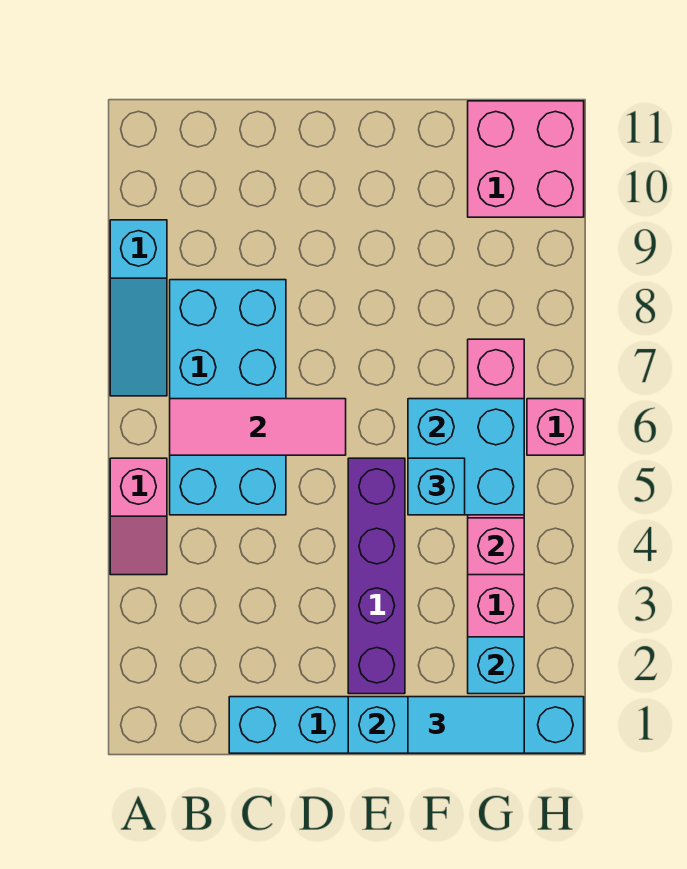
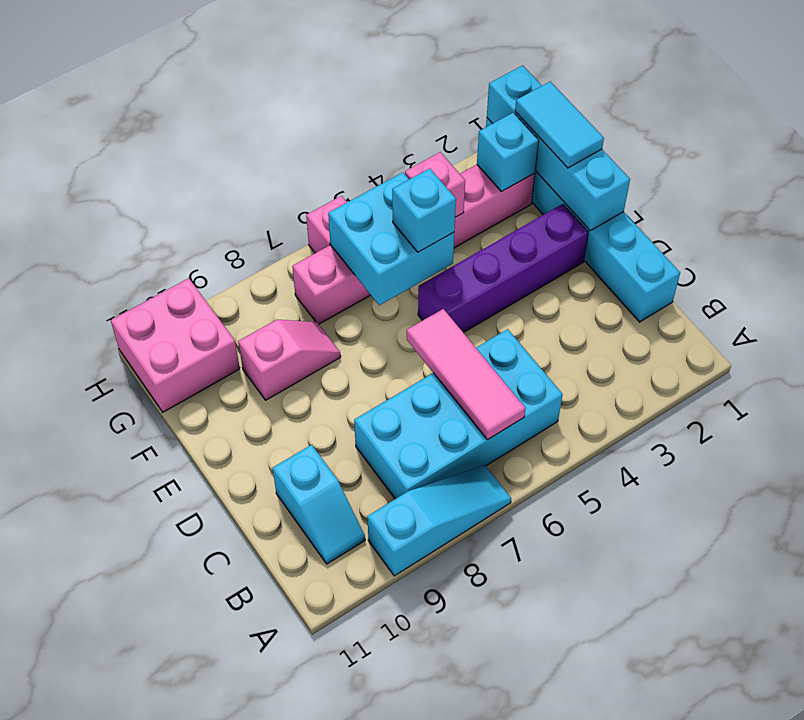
pink slope A4:A5 level 1 top 5 -> pink slope F8:F9 level 1 top 9
none -> cyan slope B10:C10 level 1 top C

